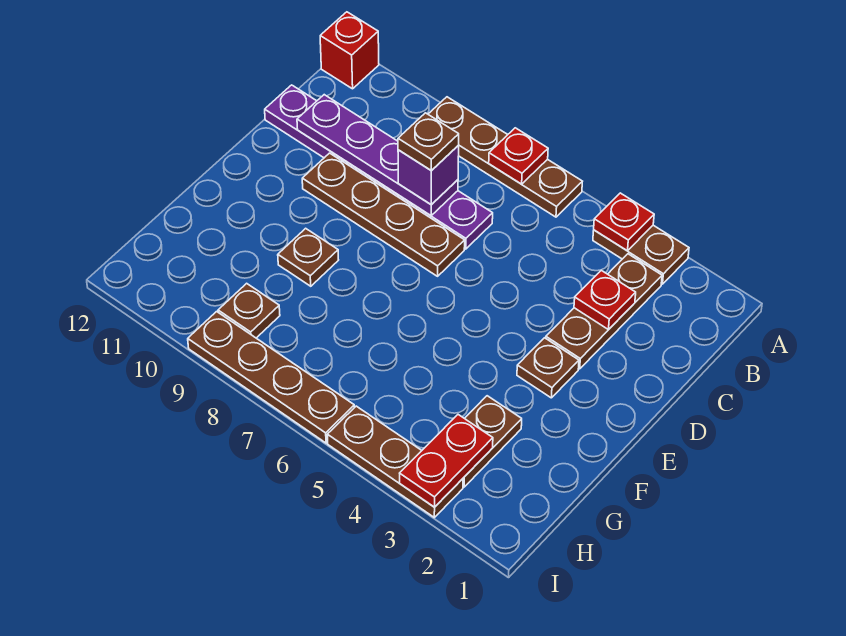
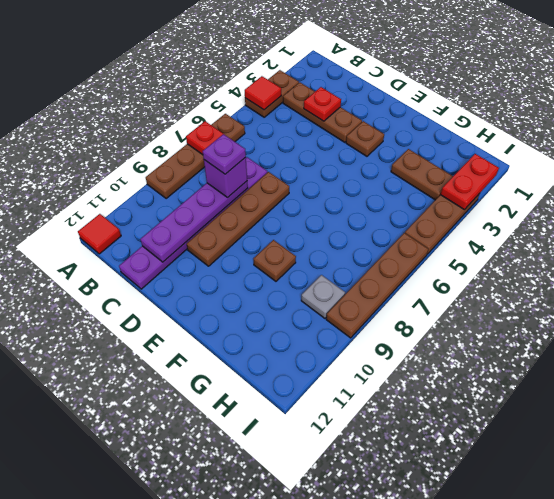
red plate A4 level 2 -> red tile A4 level 2
red brick A12 level 1 -> red tile A12 level 1
brown plate C8 level 4 -> purple plate C8 level 4
red plate H3:I3 level 2 -> red plate I2:I3 level 2
brown plate H9 level 1 -> grey plate H9 level 1

